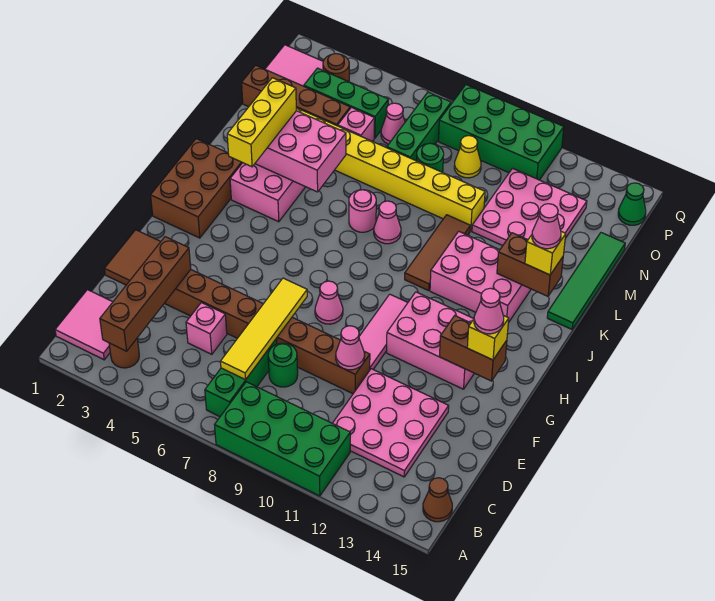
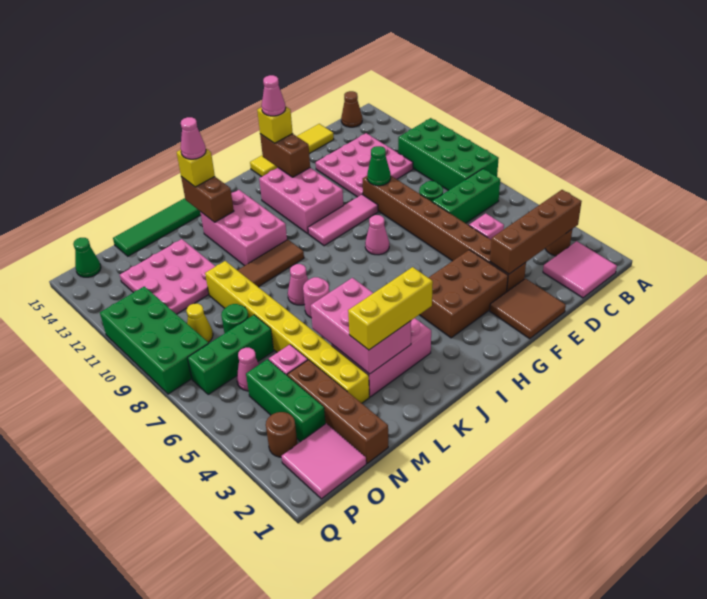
yellow tile C7:F7 level 2 -> yellow tile D15:G15 level 1
pink cone E10 level 2 -> green cone E10 level 2
brown brick H1:J2 level 1 -> brown brick F3:H4 level 1

